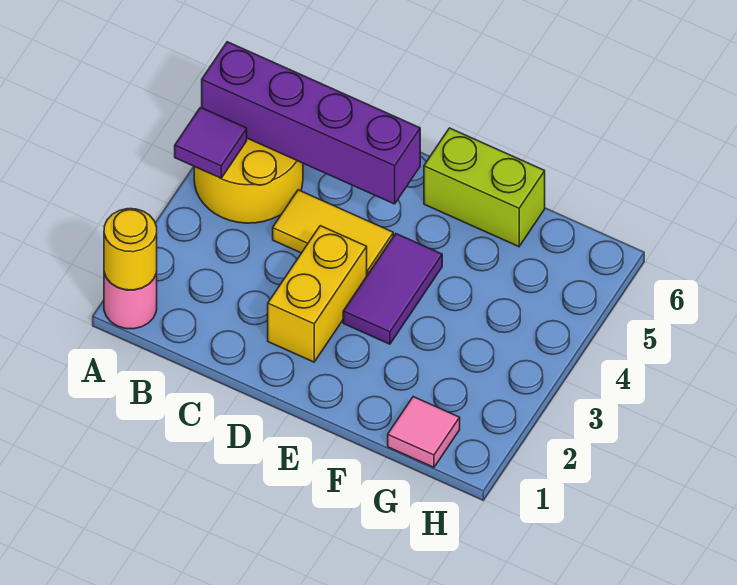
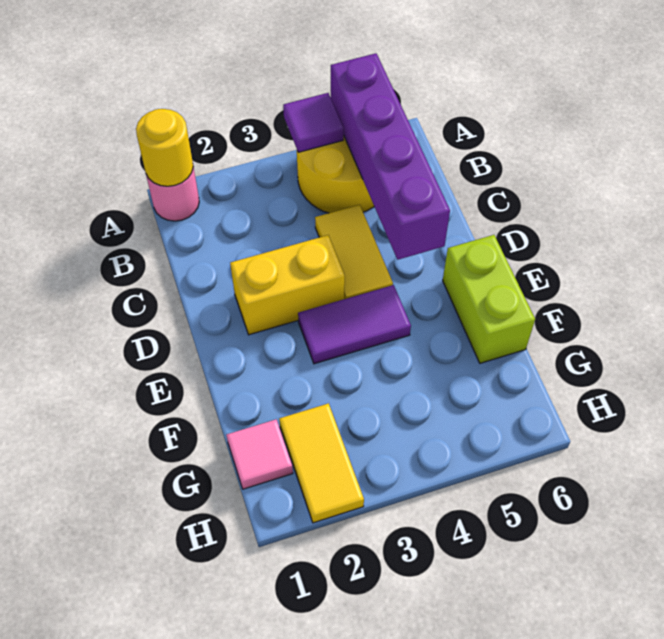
none -> yellow tile G2:H2 level 1

